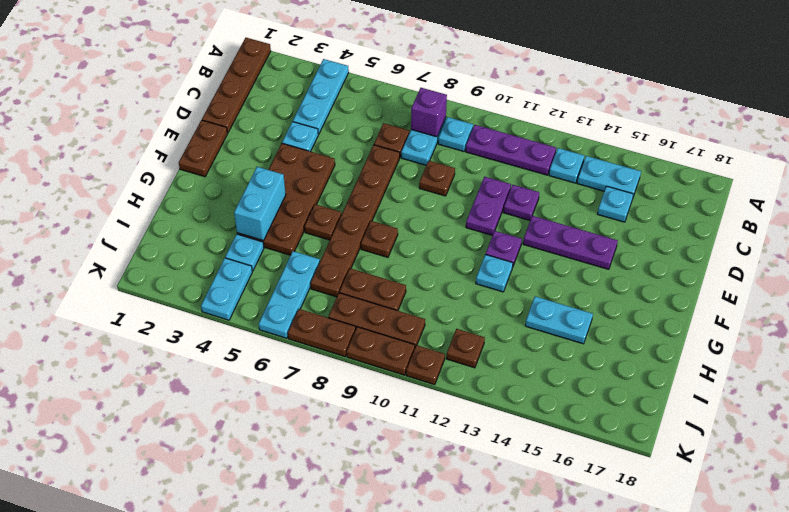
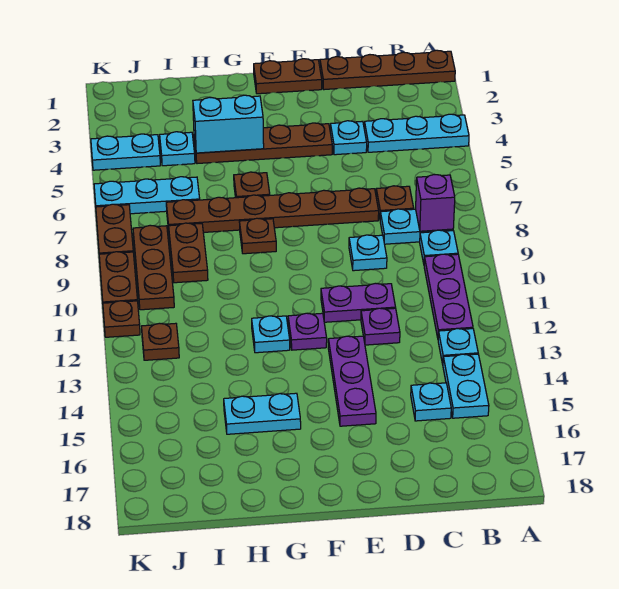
brown plate D9 level 1 -> cyan plate D9 level 1
brown plate E4:H5 level 1 -> brown plate E4:H4 level 1
cyan plate H14:H15 level 1 -> cyan plate G15:H15 level 1

